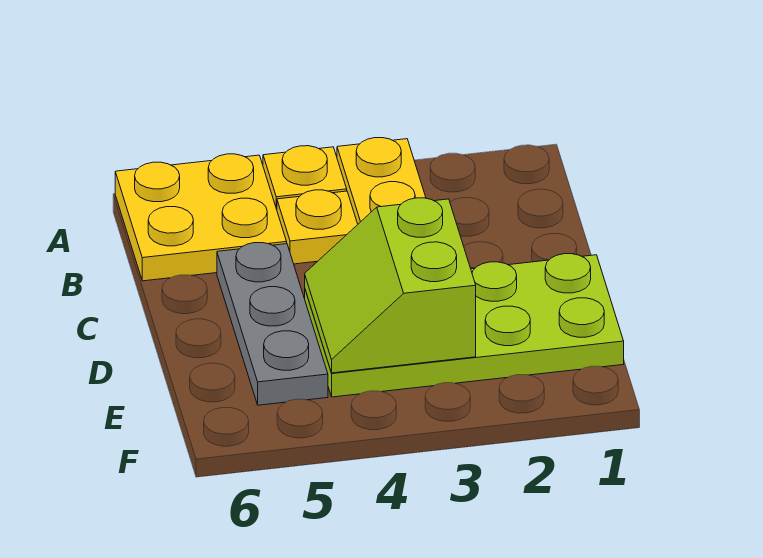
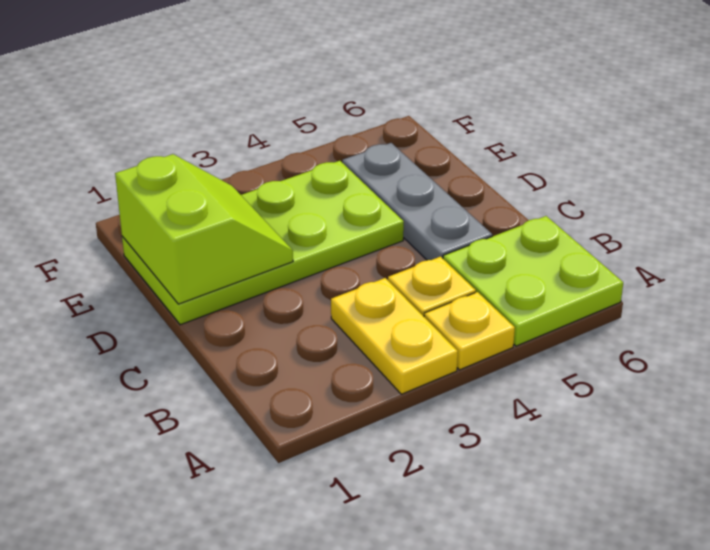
yellow plate A5:B6 level 1 -> lime plate A5:B6 level 1
lime slope D3:E4 level 2 top 3 -> lime slope D1:E2 level 2 top 1

